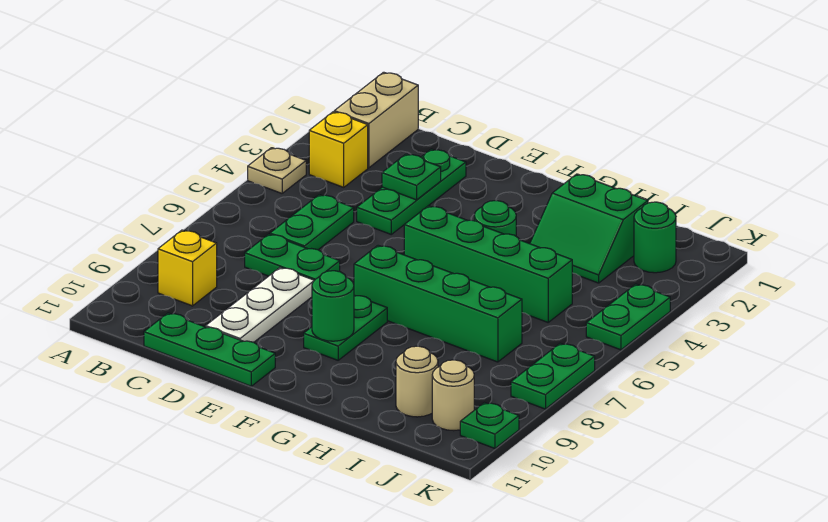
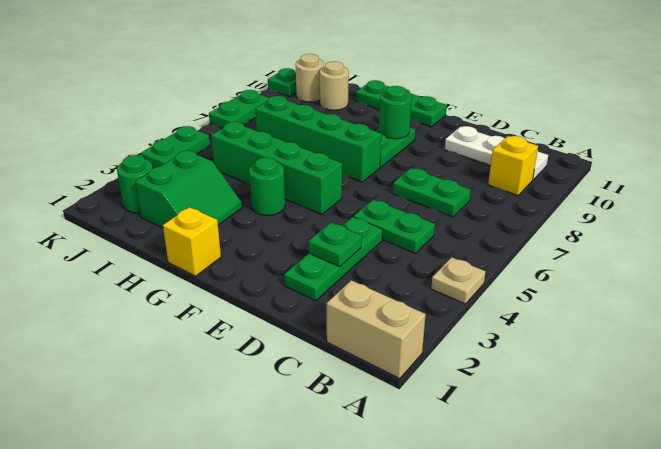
tan brick B1:B2 level 1 -> tan brick A1:B1 level 1
yellow brick B3 level 1 -> yellow brick G1 level 1
green plate C5:C6 level 1 -> green plate C5:D5 level 1
green plate C11:E11 level 1 -> green plate F11:H11 level 1
white plate D8:D10 level 1 -> white plate B10:D10 level 1
green slope H2:I3 level 1 top 2 -> green slope H2:I3 level 1 top I

